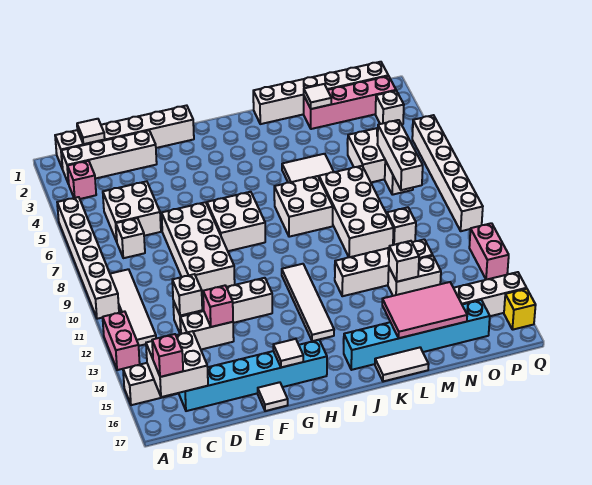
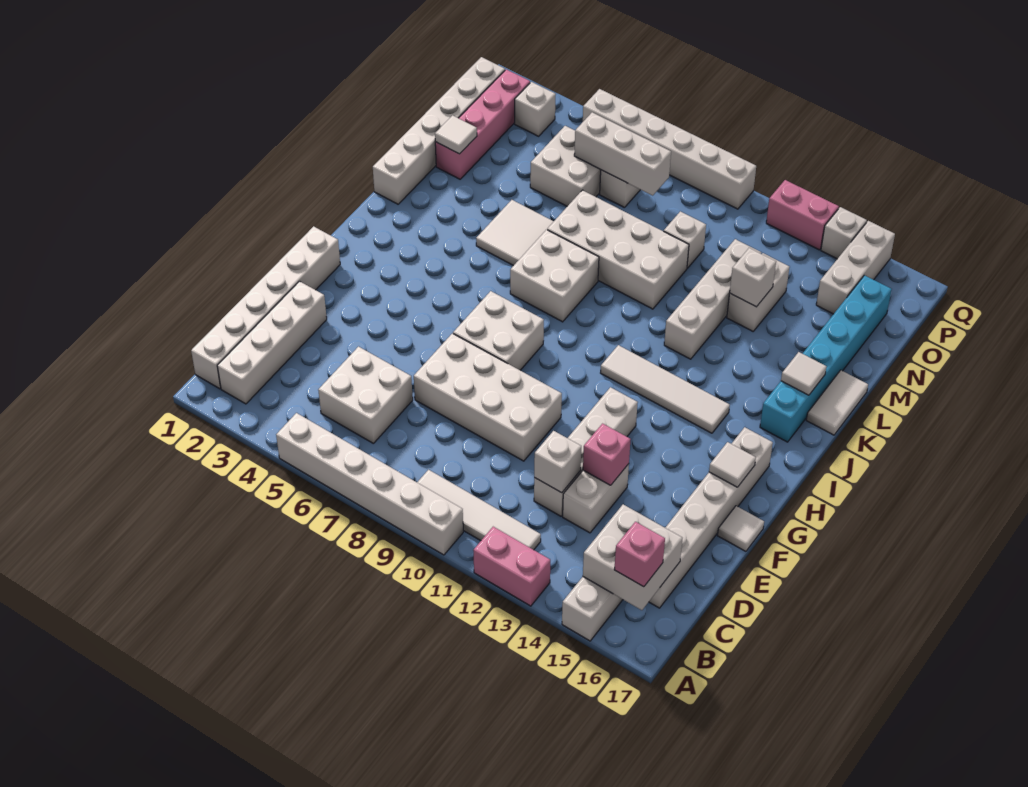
pink brick B3 level 1 -> none
white tile C1 level 2 -> white tile K16 level 2
white brick C7 level 1 -> white brick Q14 level 1
cyan brick C16:H16 level 1 -> white brick C16:H16 level 1
pink tile L15:N16 level 2 -> none
yellow brick Q16 level 1 -> none

